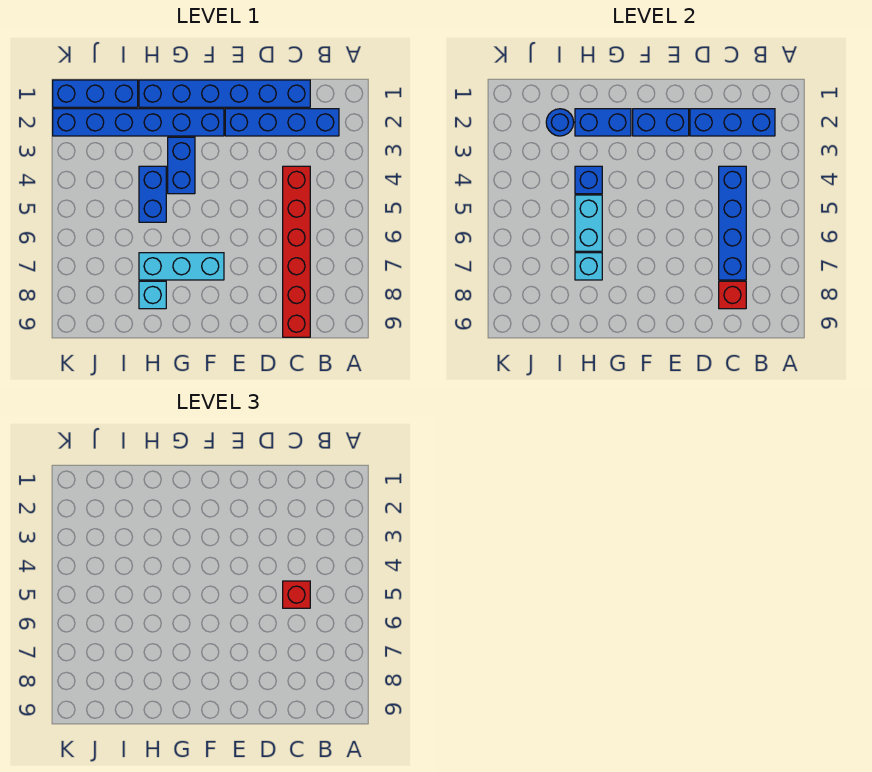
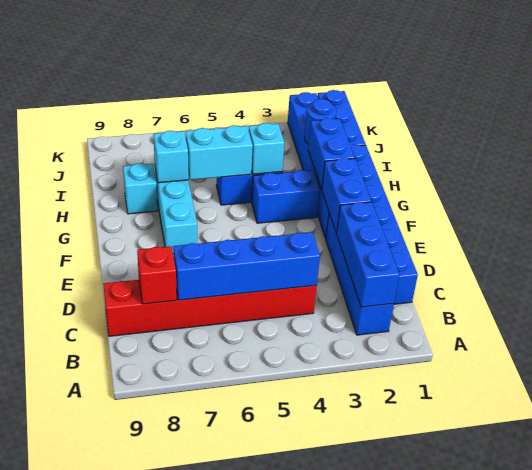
red brick C5 level 3 -> none
blue brick H4 level 2 -> cyan brick H4 level 2

